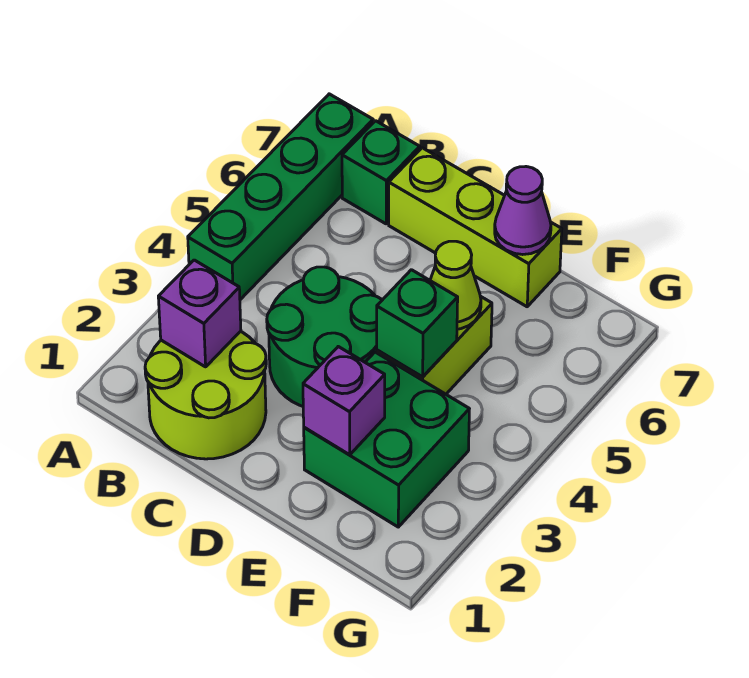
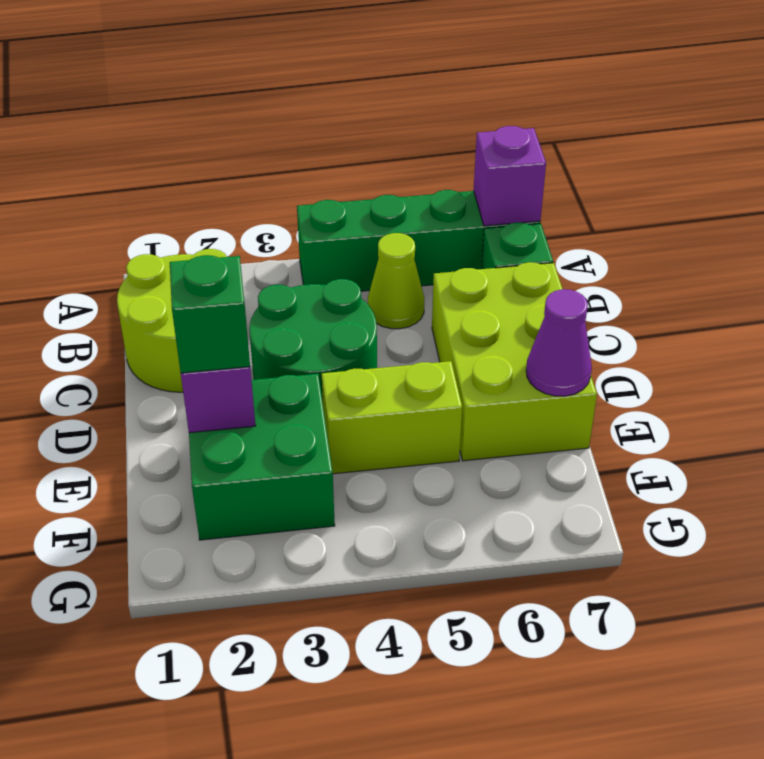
purple brick B2 level 2 -> purple brick A7 level 2
lime brick C7:E7 level 1 -> lime brick C6:E7 level 1
green brick E4 level 2 -> green brick E2 level 3
lime cone E5 level 2 -> lime cone B5 level 1

